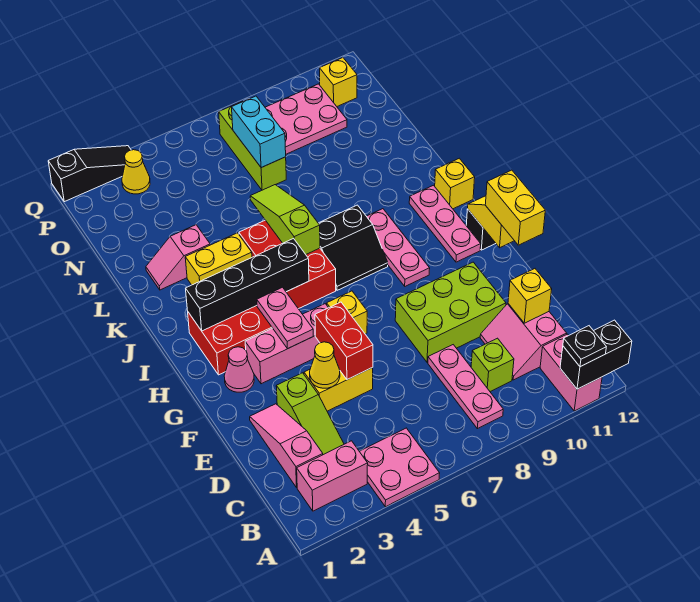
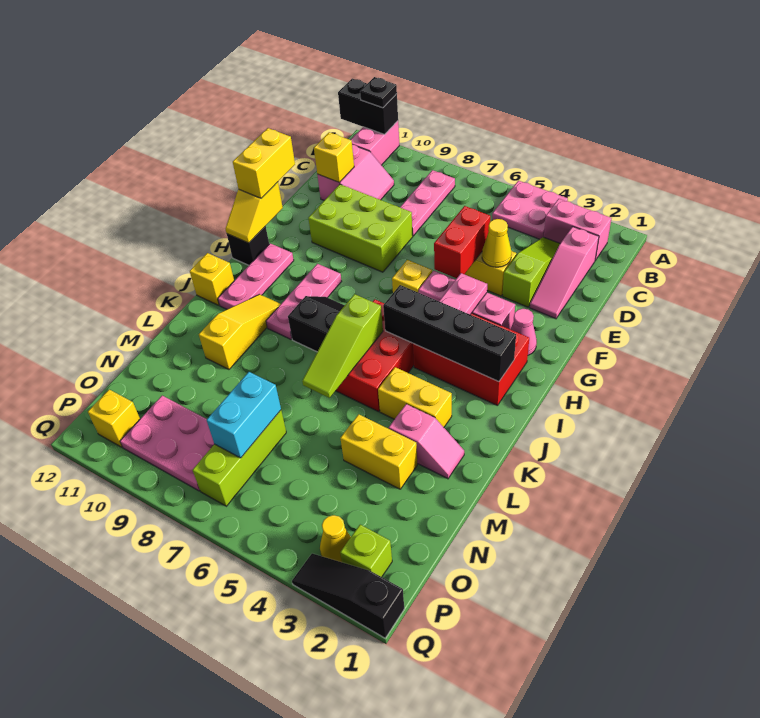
lime brick C9 level 1 -> lime brick P2 level 1
none -> yellow slope J10:L10 level 1 top L
none -> yellow brick M3:M4 level 1

